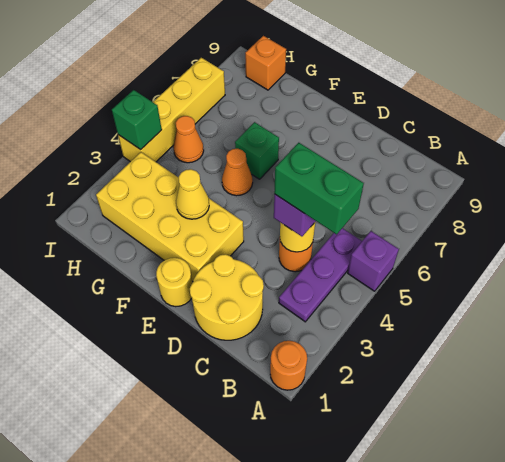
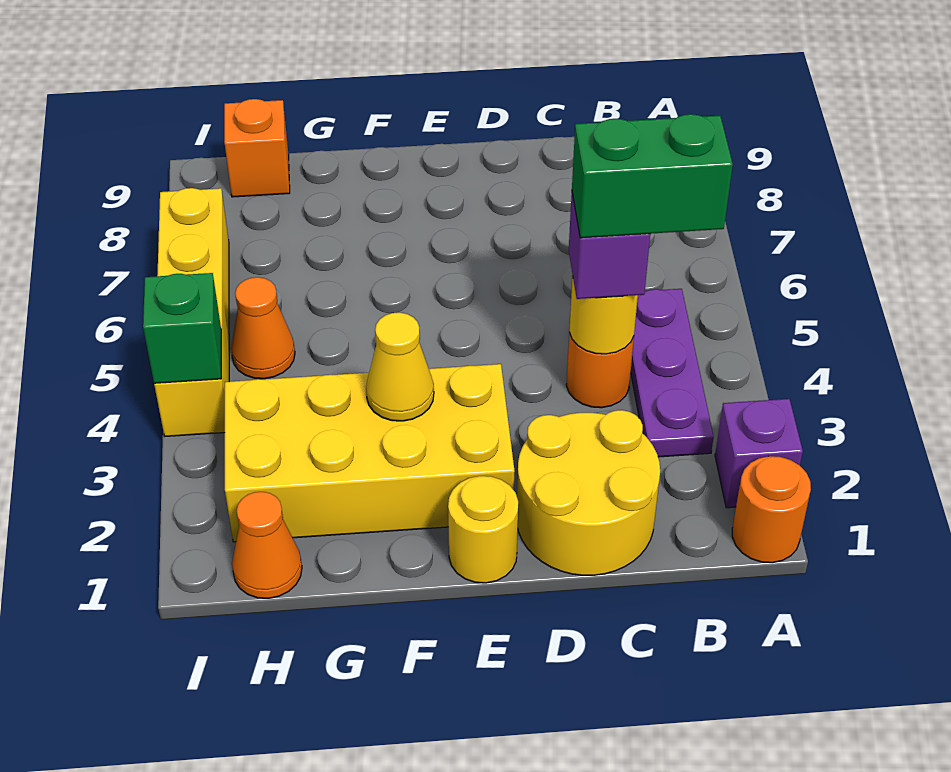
purple brick A5 level 1 -> purple brick A2 level 1
orange cone F5 level 1 -> orange cone H1 level 1
green brick F6 level 1 -> none

